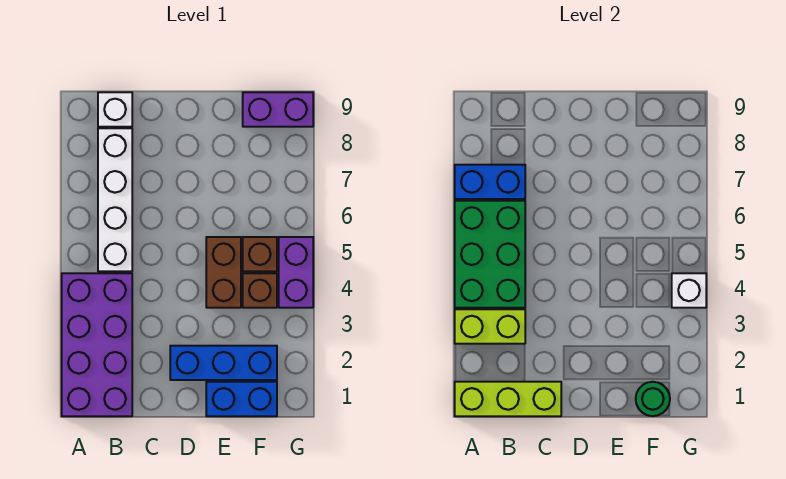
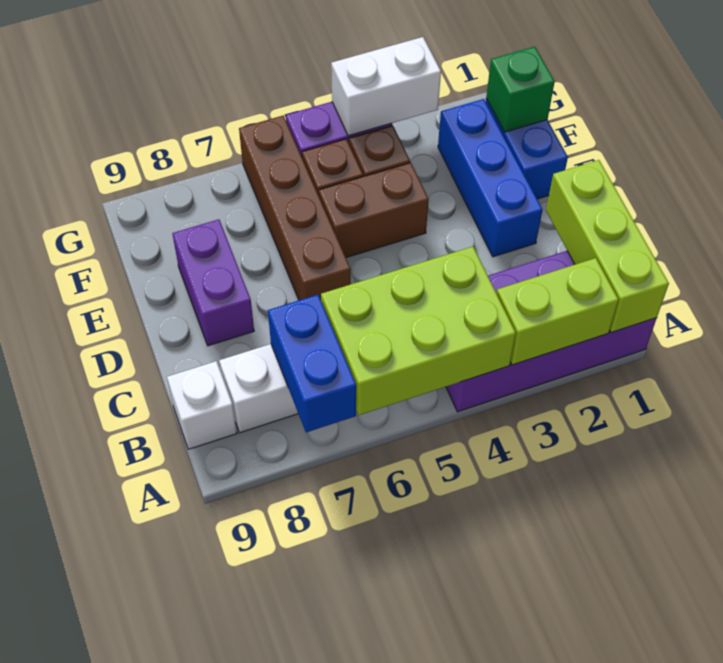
lime brick A3:B3 level 2 -> lime brick A2:A3 level 2
green brick A4:B6 level 2 -> lime brick A4:B6 level 2
none -> brown brick D6:G6 level 1
green round brick F1 level 2 -> green brick F1 level 2
purple brick F9:G9 level 1 -> purple brick D8:E8 level 1
white brick G4 level 2 -> white brick G3:G4 level 2

